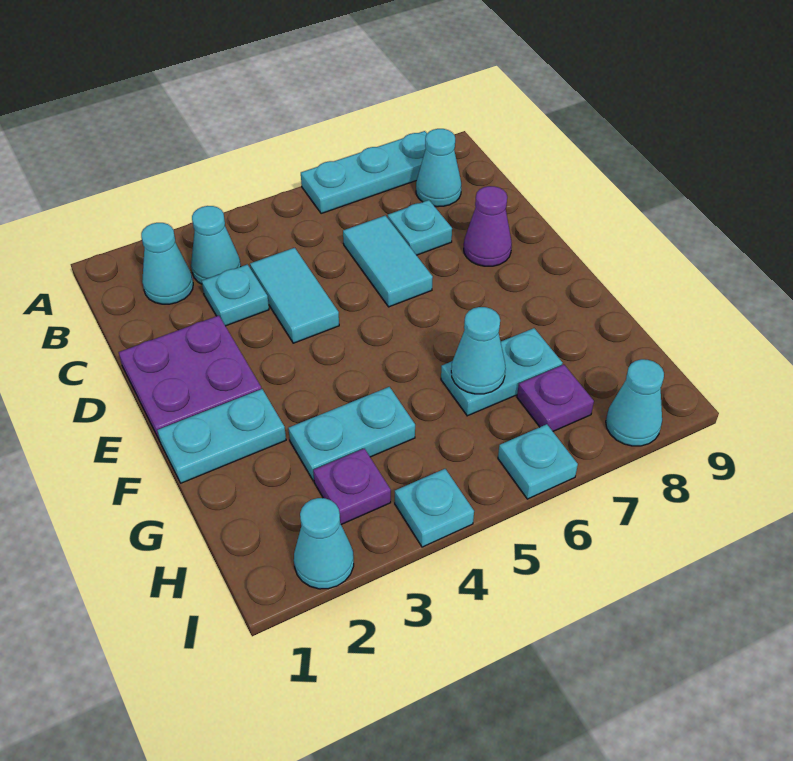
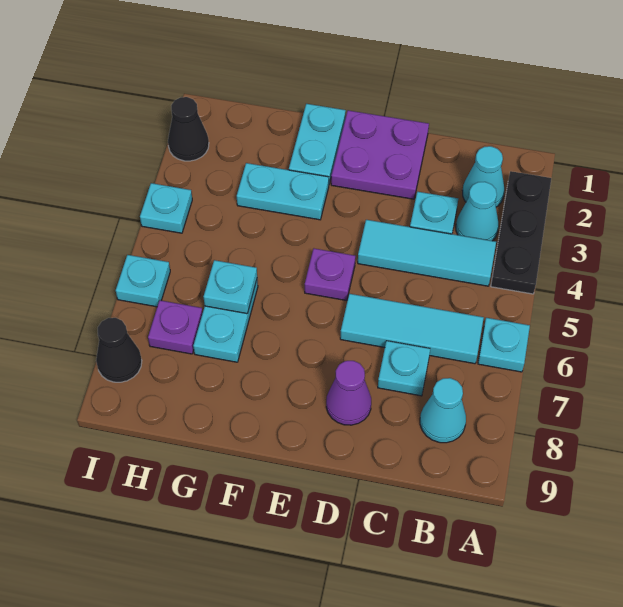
none -> black plate A2:A4 level 1
cyan plate A6:A8 level 1 -> cyan plate A6 level 1
cyan tile C4:D4 level 1 -> cyan tile B4:D4 level 1
cyan tile C6:D6 level 1 -> cyan tile B6:D6 level 1
cyan plate G3:G4 level 1 -> cyan plate F3:G3 level 1
cyan cone G6 level 2 -> cyan plate G6 level 2
purple plate H3 level 1 -> purple plate E5 level 1
cyan cone I2 level 1 -> black cone I2 level 1
cyan cone I8 level 1 -> black cone I8 level 1

